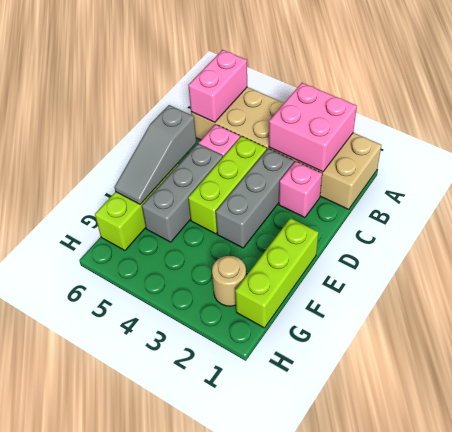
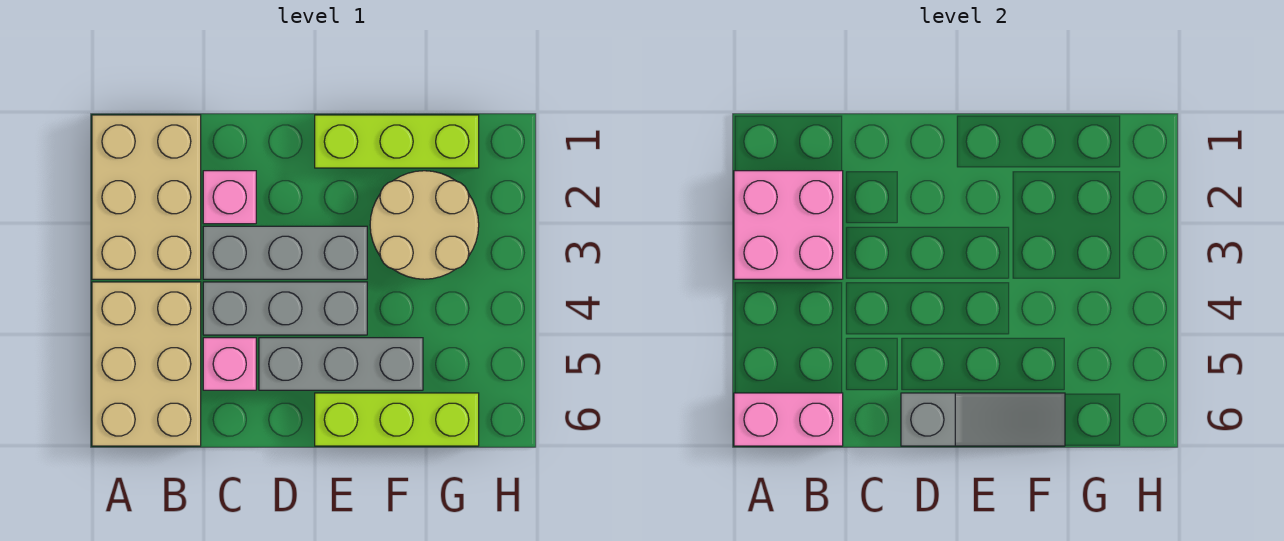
lime brick C4:E4 level 1 -> grey brick C4:E4 level 1
tan round brick G2 level 1 -> tan round brick F2:G3 level 1

